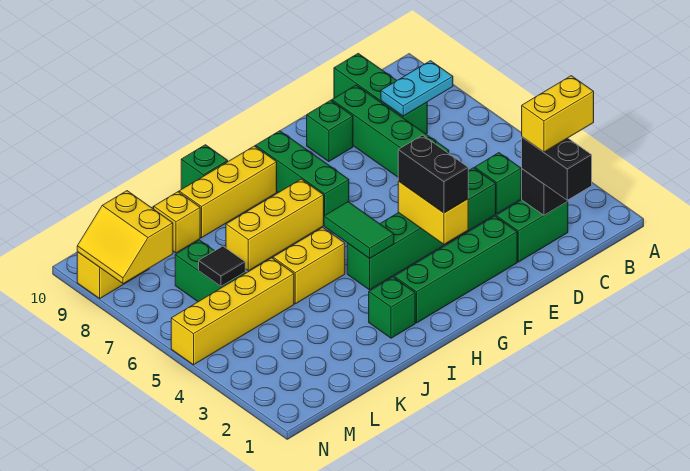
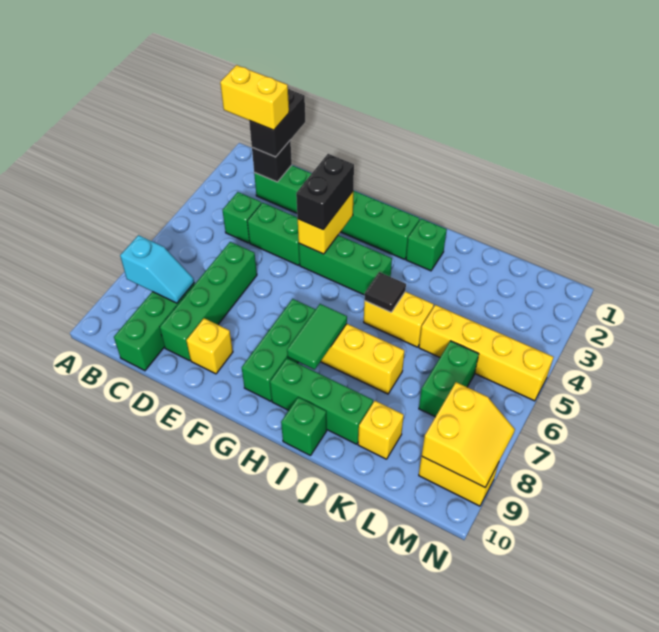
cyan plate B8:C8 level 2 -> cyan slope B8:C8 level 2 top B
green brick E9 level 1 -> yellow brick E9 level 1
green tile H4:H5 level 2 -> green tile H7:H8 level 2
yellow brick H9:J9 level 1 -> green brick H9:J9 level 1
black tile L6 level 2 -> black tile I5 level 2

